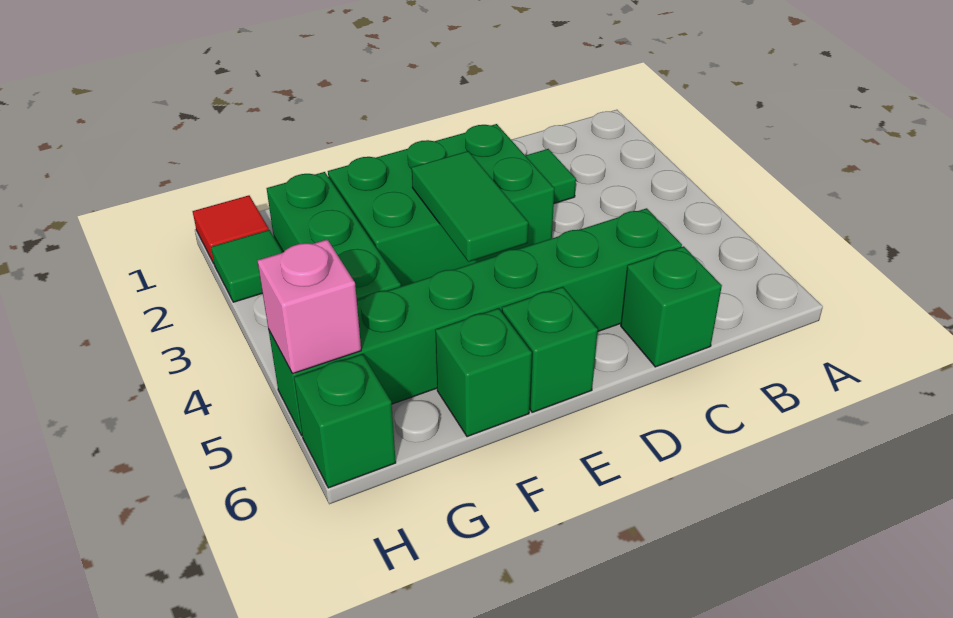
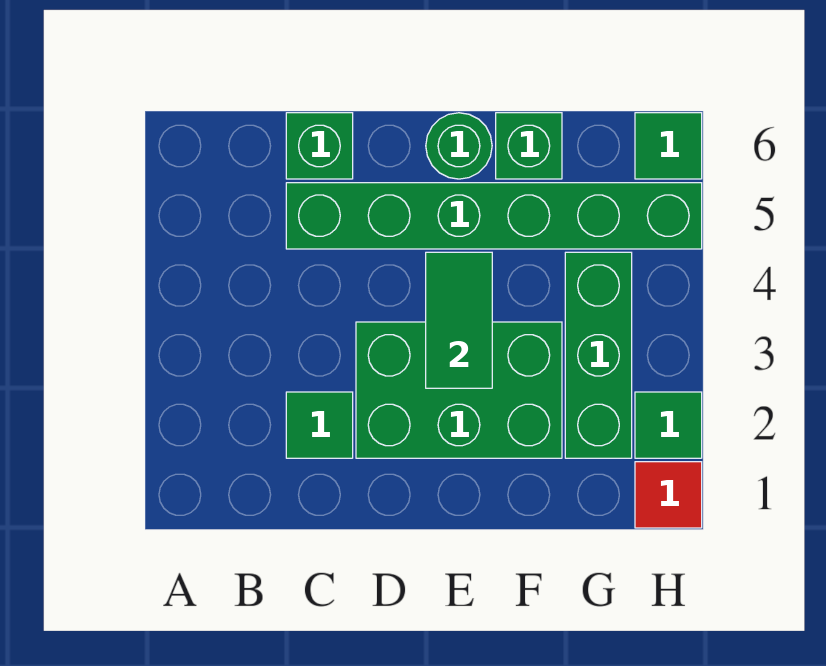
green brick E6 level 1 -> green round brick E6 level 1
pink brick H5 level 2 -> none
green brick H6 level 1 -> green tile H6 level 1

